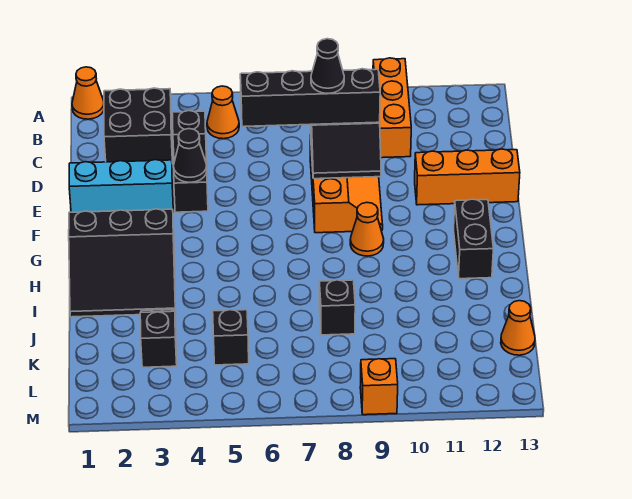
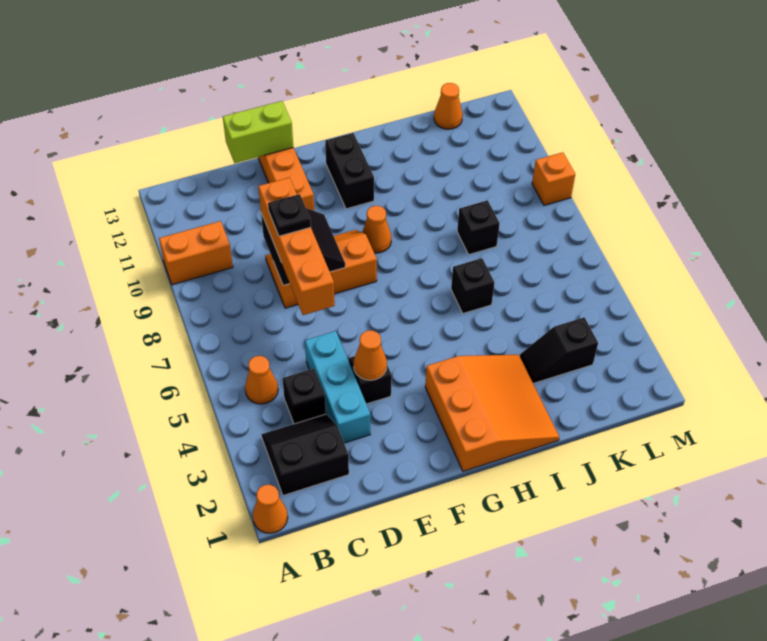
orange brick A10:C10 level 1 -> orange brick A10:B10 level 1
black brick B2:C3 level 1 -> black slope B2:C3 level 1 top 2
black brick D6:D9 level 3 -> orange brick D6:D9 level 3
black cone D8 level 4 -> black plate D8 level 4
none -> lime brick D13:E13 level 2
cyan brick E1:E3 level 1 -> cyan brick D3:D5 level 1
black cone E4 level 2 -> orange cone E4 level 2
black slope G1:I3 level 1 top G -> orange slope G1:I3 level 1 top G
black brick G12:H12 level 1 -> black brick G11:G12 level 1
black brick K5 level 1 -> black brick I6 level 1

